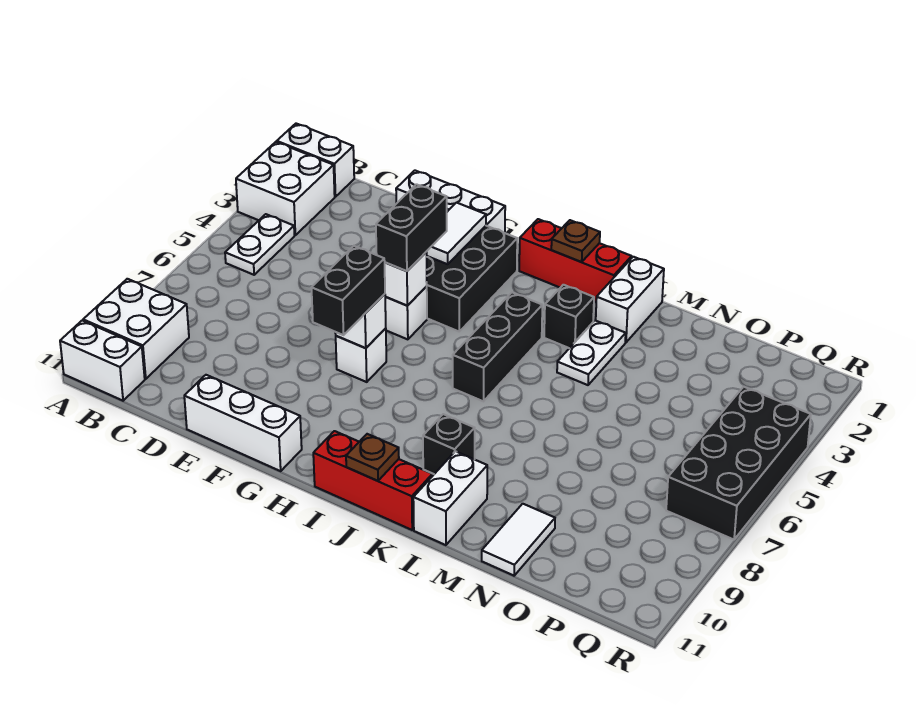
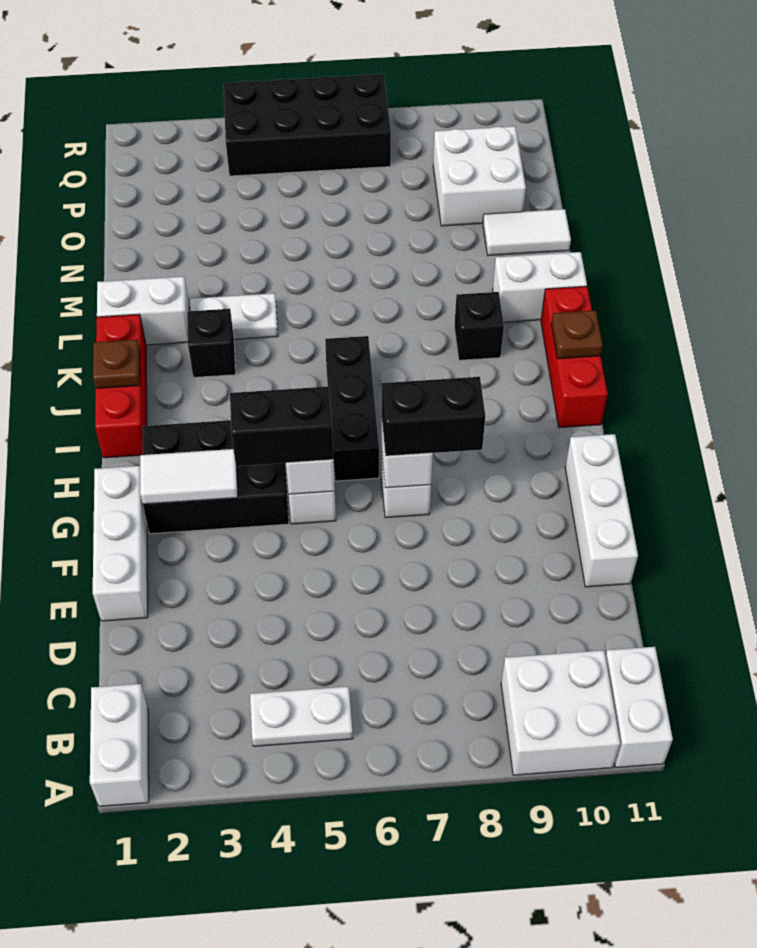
white brick A2:B3 level 1 -> white brick O9:P10 level 1
black brick J4:J6 level 1 -> black brick H6:J6 level 1

